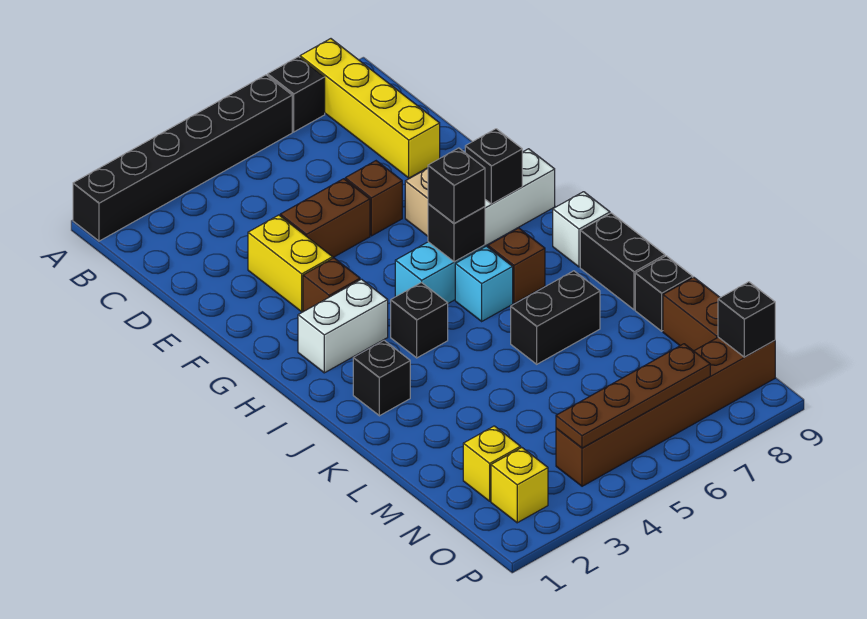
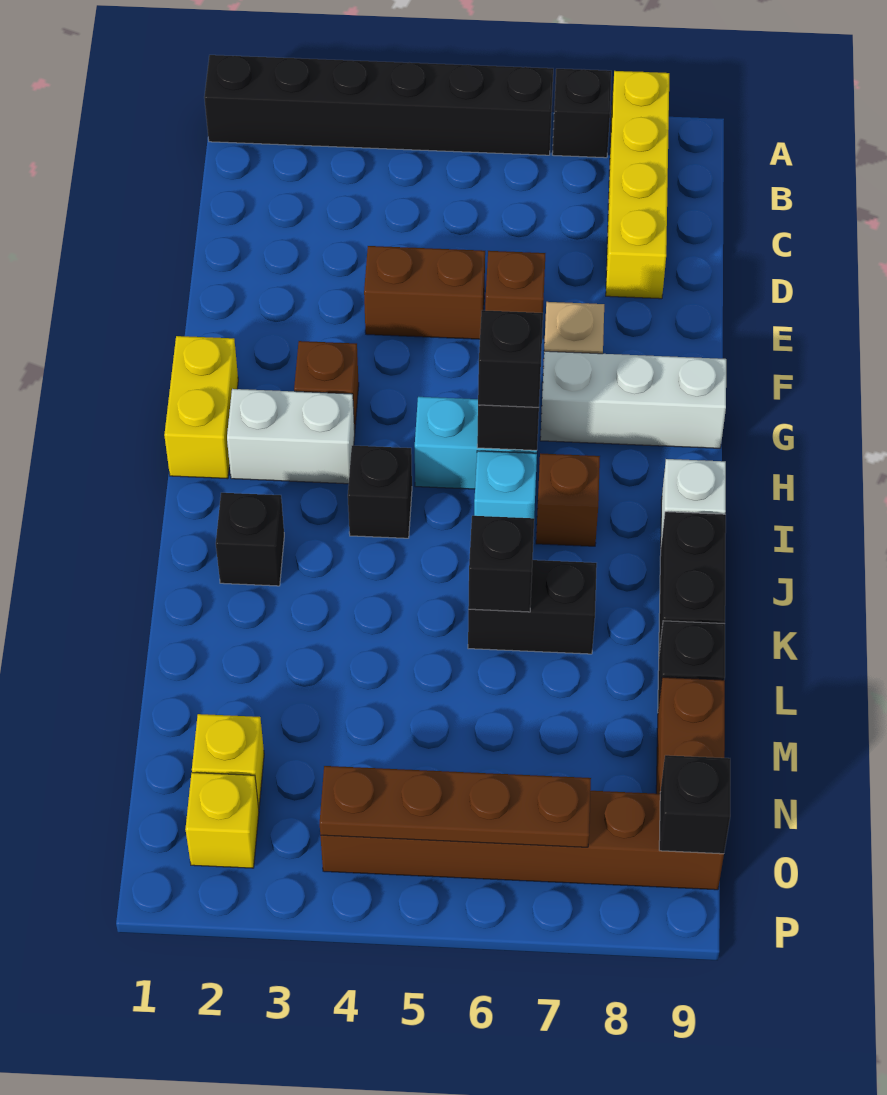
yellow brick E3:F3 level 1 -> yellow brick G1:H1 level 1
black brick G8 level 2 -> black brick K6 level 2

